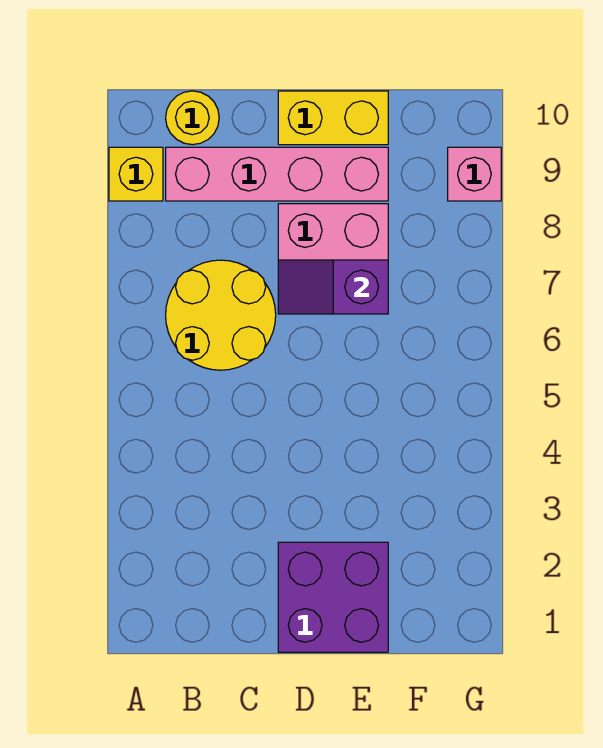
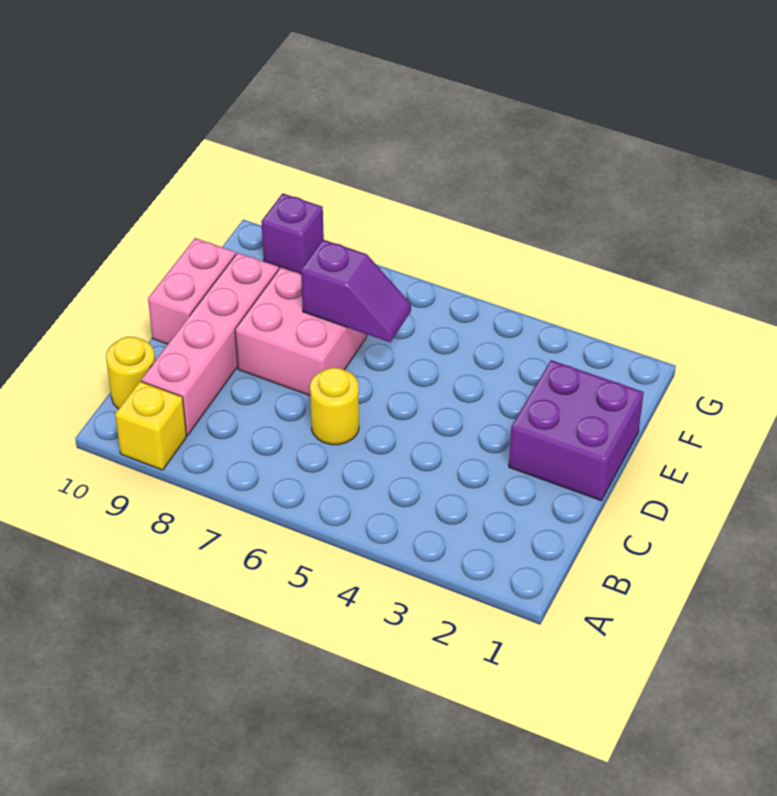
yellow round brick B6:C7 level 1 -> yellow round brick C6 level 1
purple slope D7:E7 level 2 top E -> purple slope E6:E7 level 2 top 7
yellow brick D10:E10 level 1 -> pink brick D10:E10 level 1
pink brick G9 level 1 -> purple brick G9 level 1

